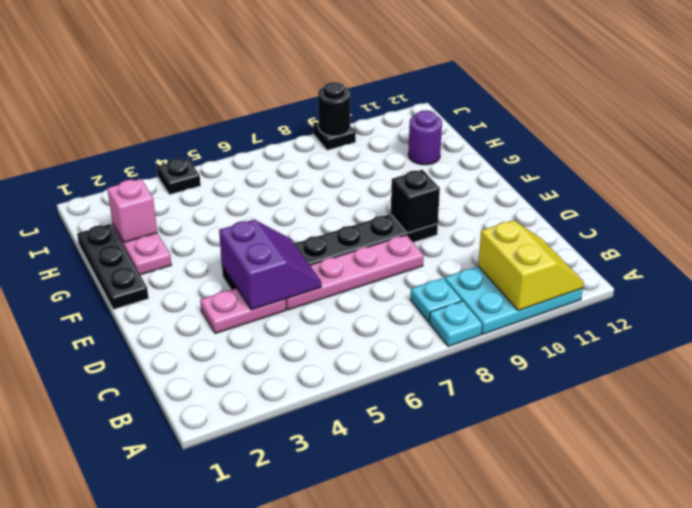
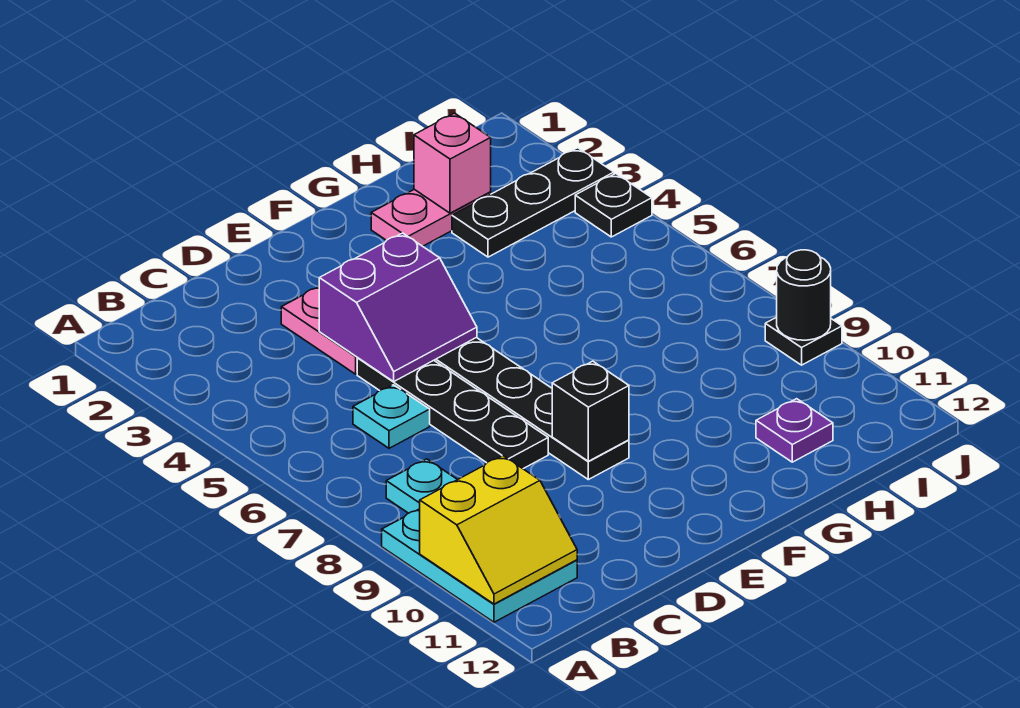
cyan plate A8 level 1 -> cyan plate C6 level 1
pink plate D5:D8 level 1 -> black plate D5:D8 level 1
black plate F1:H1 level 1 -> black plate H3:J3 level 1
purple round brick H11 level 1 -> purple plate H11 level 1

